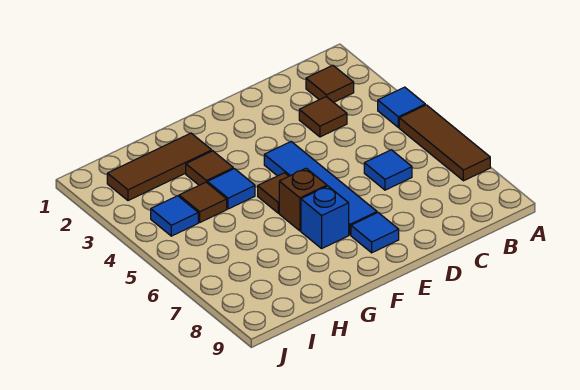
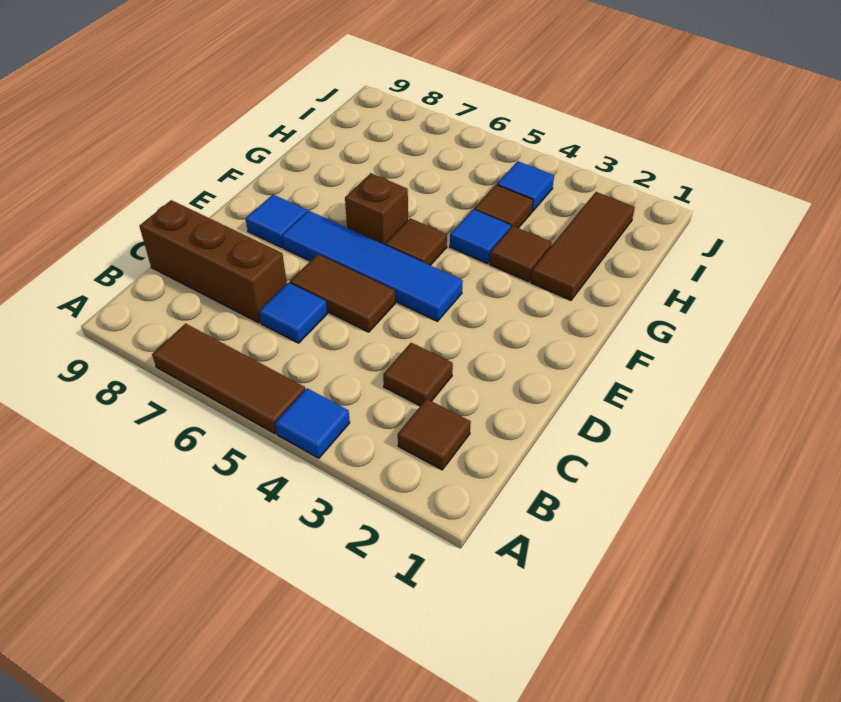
none -> brown brick C7:C9 level 1
none -> brown tile D5:D6 level 1
blue brick F7 level 1 -> none

